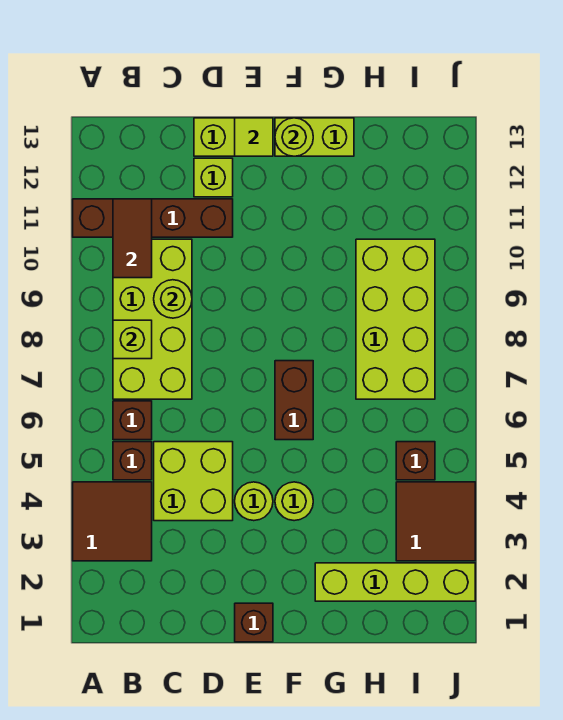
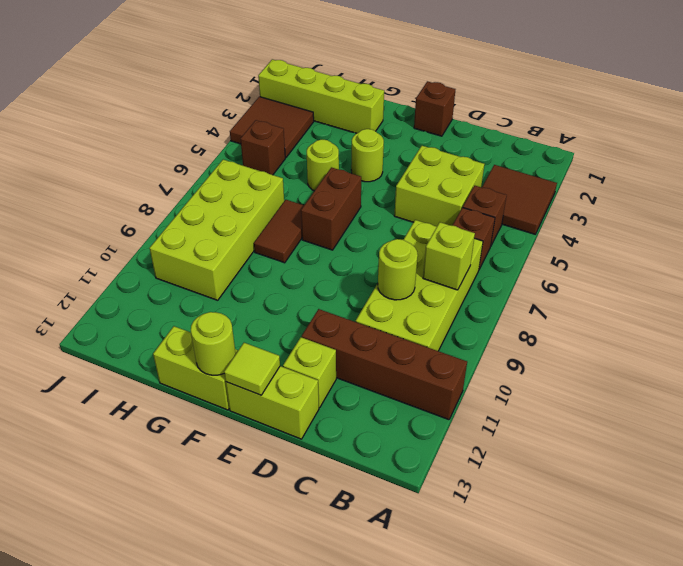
brown tile B10:B11 level 2 -> brown tile G7:G8 level 1
lime round brick E4 level 1 -> lime round brick G5 level 1

